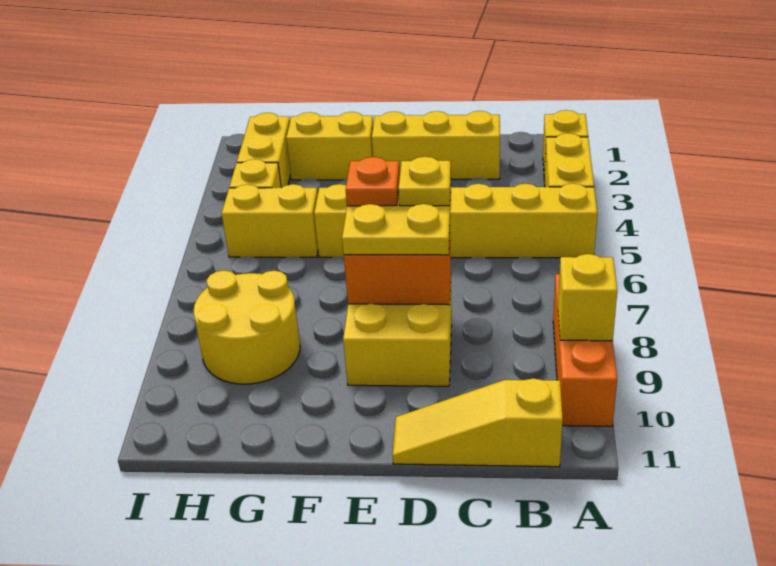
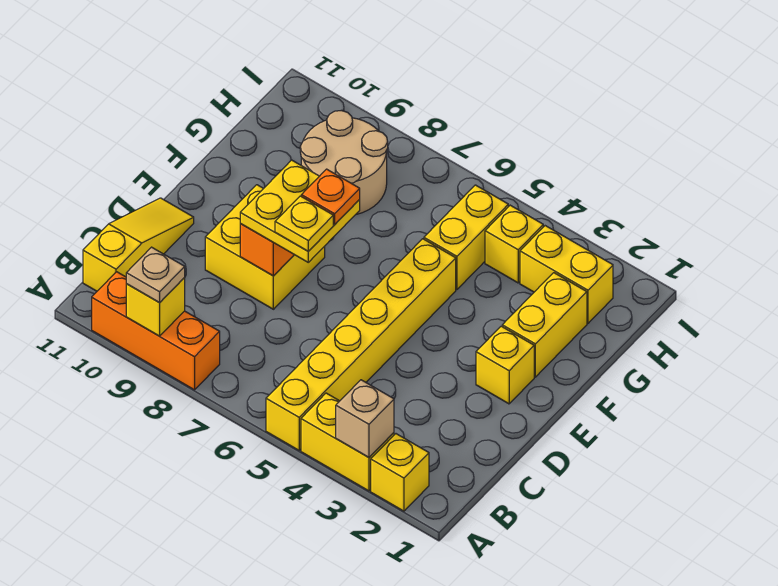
none -> tan brick A3 level 2
none -> tan plate A9 level 3
yellow brick C2:E2 level 1 -> yellow brick E2 level 1
yellow round brick G8:H9 level 1 -> tan round brick G8:H9 level 1

